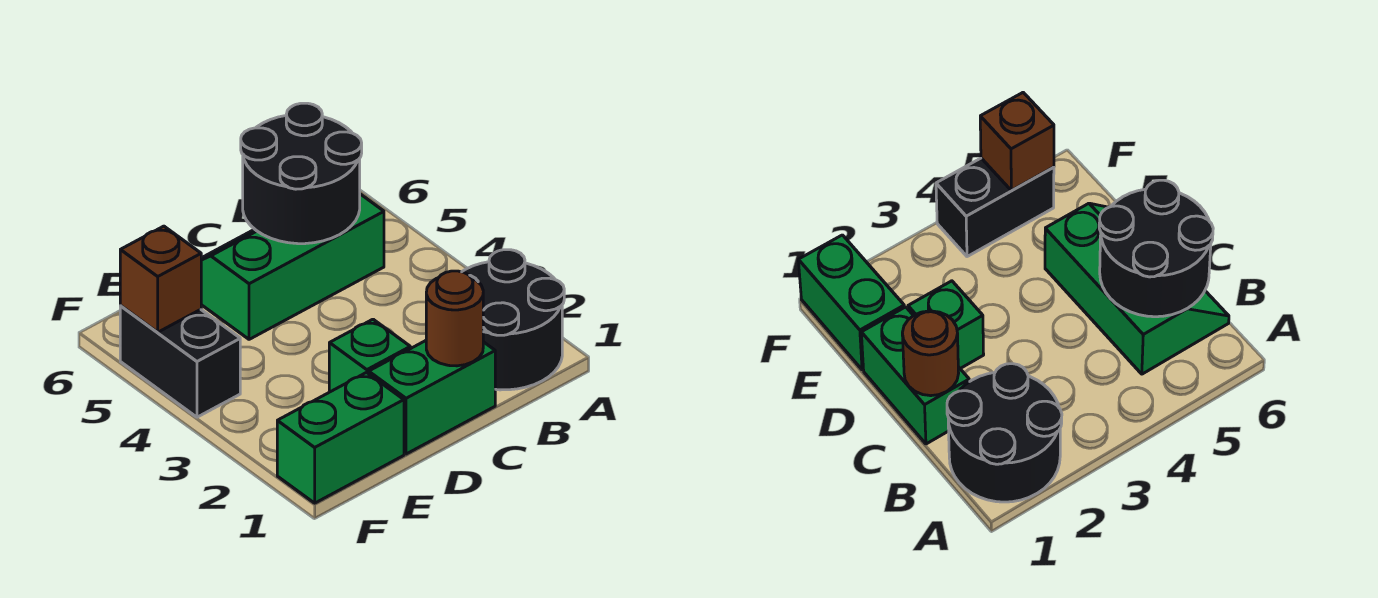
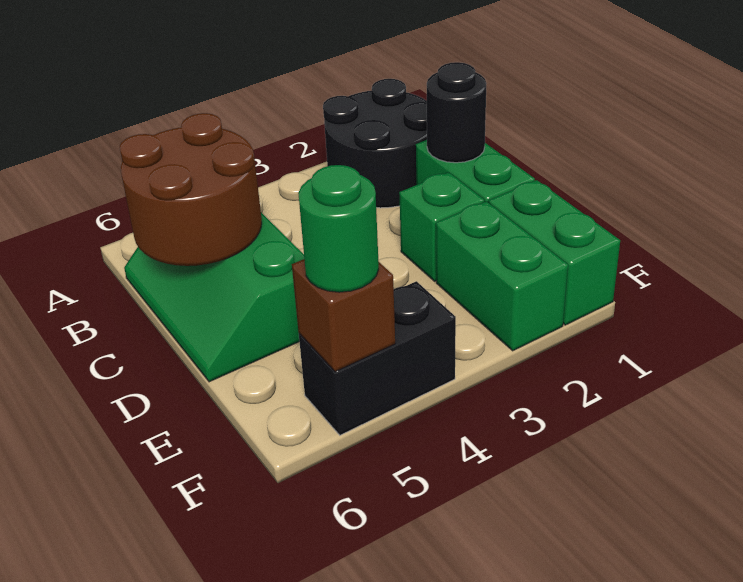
black round brick B5:C6 level 2 -> brown round brick B5:C6 level 2
brown round brick C1 level 2 -> black round brick C1 level 2
none -> green brick E2:F2 level 1
none -> green round brick F5 level 3

